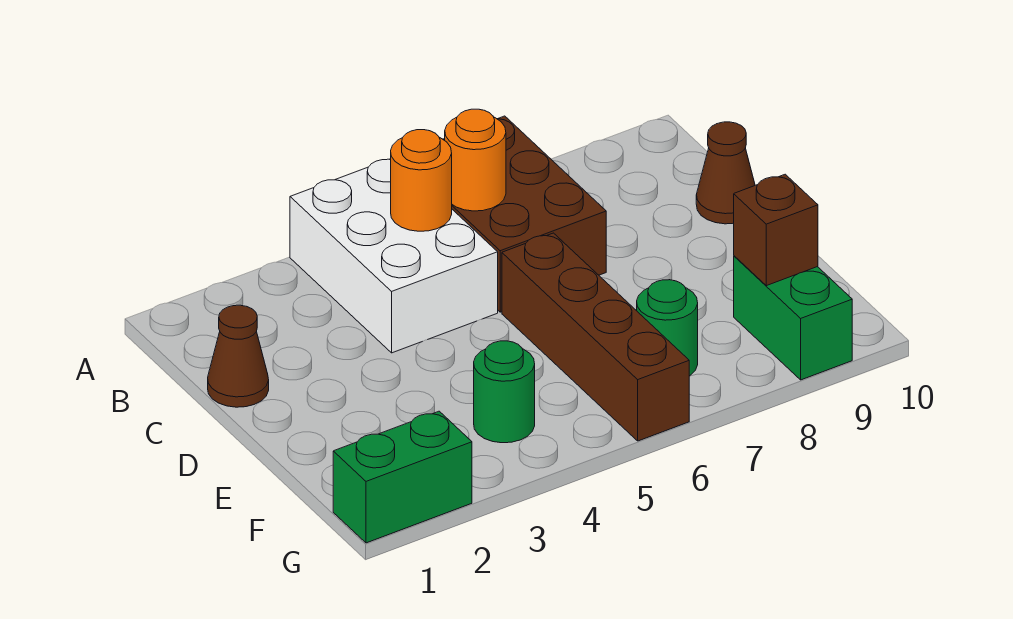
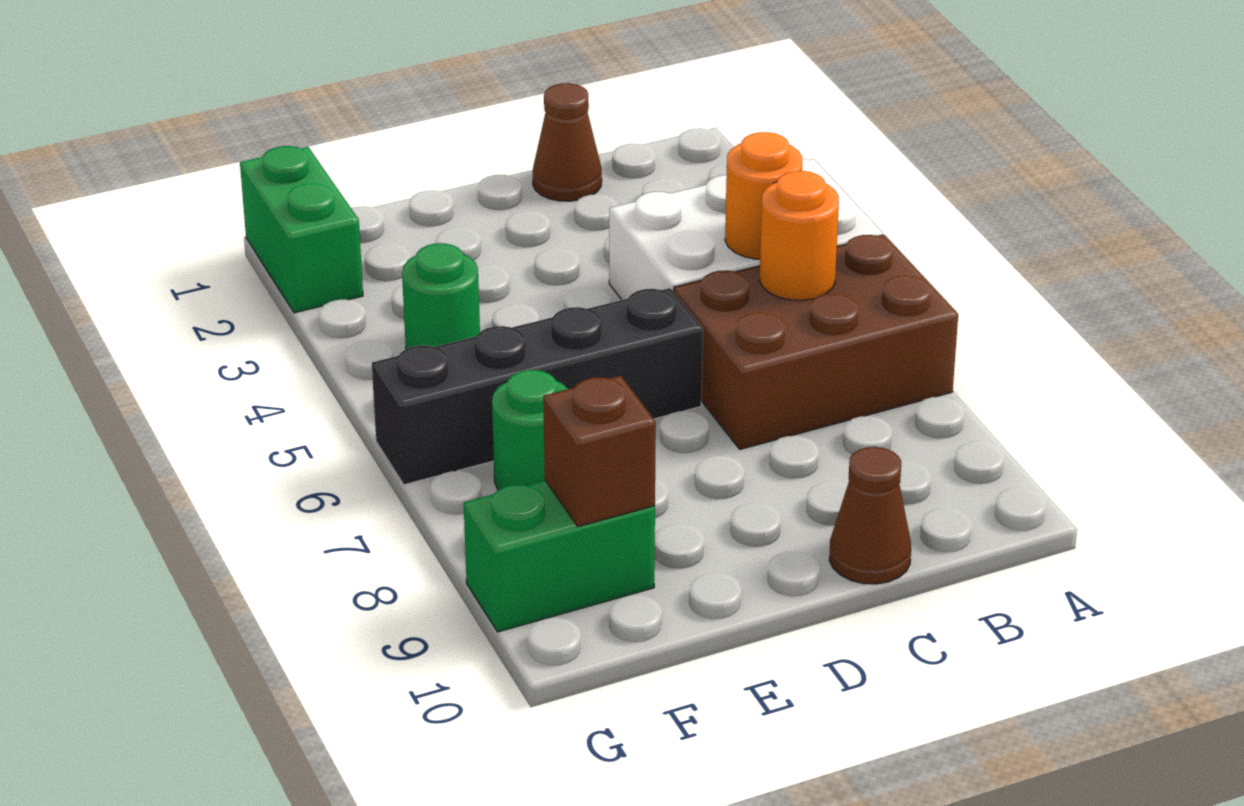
brown brick D6:G6 level 1 -> black brick D6:G6 level 1

